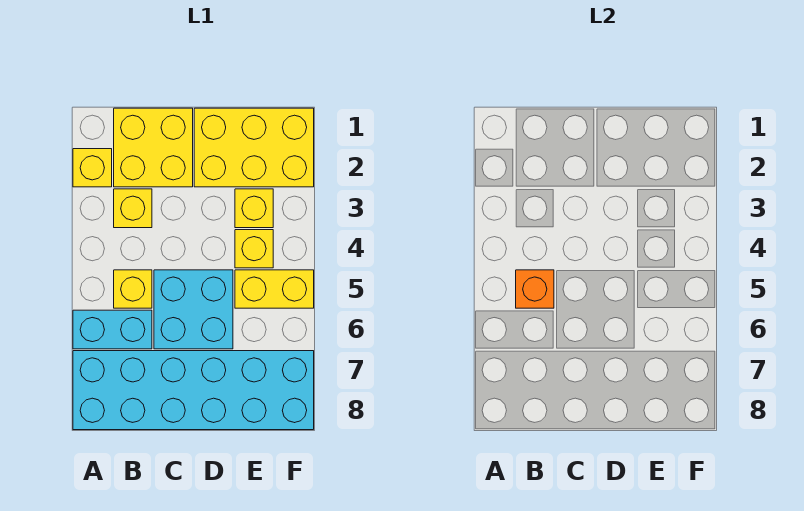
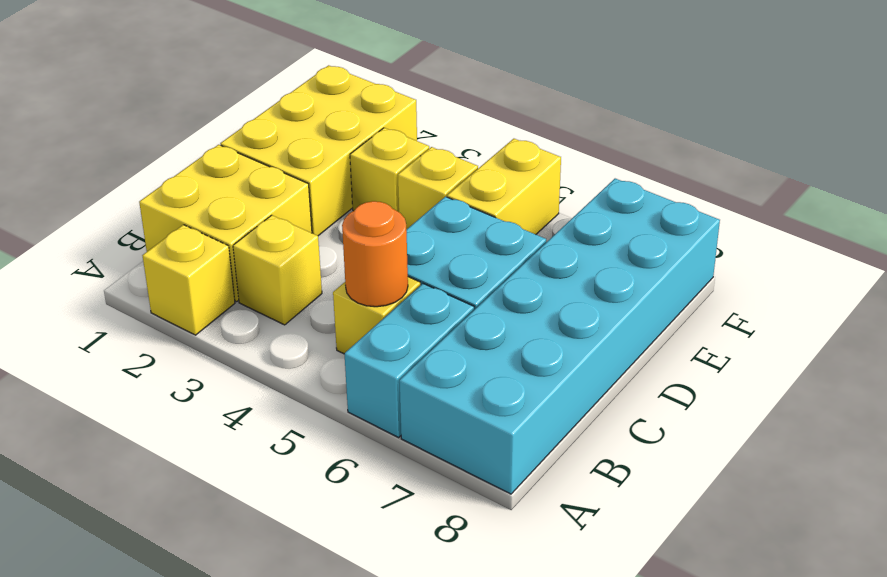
orange brick B5 level 2 -> orange round brick B5 level 2

